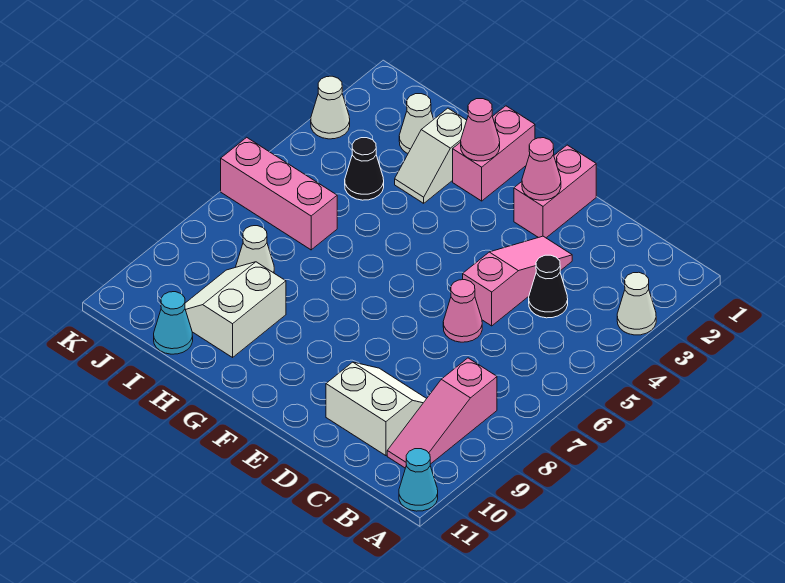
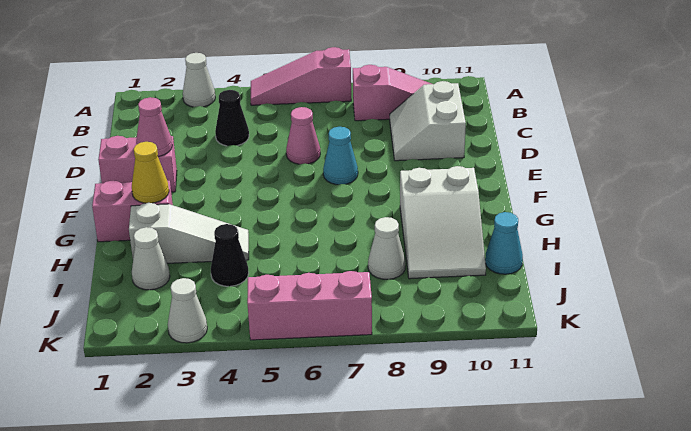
cyan cone A11 level 1 -> cyan cone E7 level 1
pink slope D3:D5 level 1 top 5 -> pink slope A5:A7 level 1 top 7
pink cone G2 level 2 -> yellow cone G2 level 2
white slope H2:H3 level 1 top 2 -> white slope H2:H4 level 1 top 2
white slope H9:I10 level 1 top H -> white slope G9:I10 level 1 top G
pink brick I6:K6 level 1 -> pink brick K5:K7 level 1

